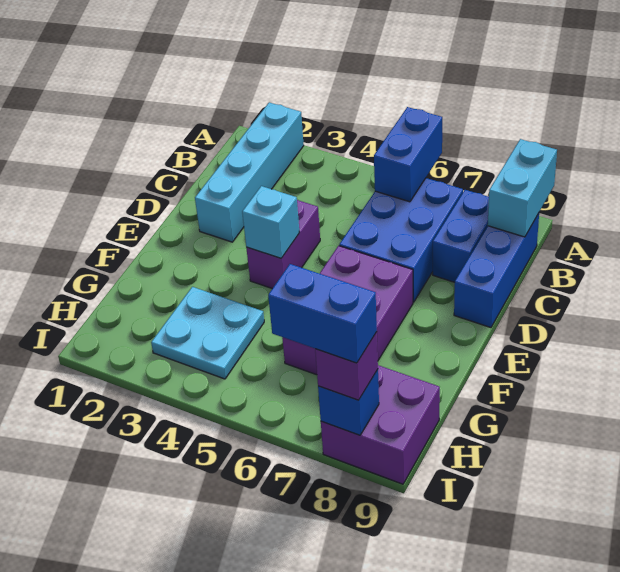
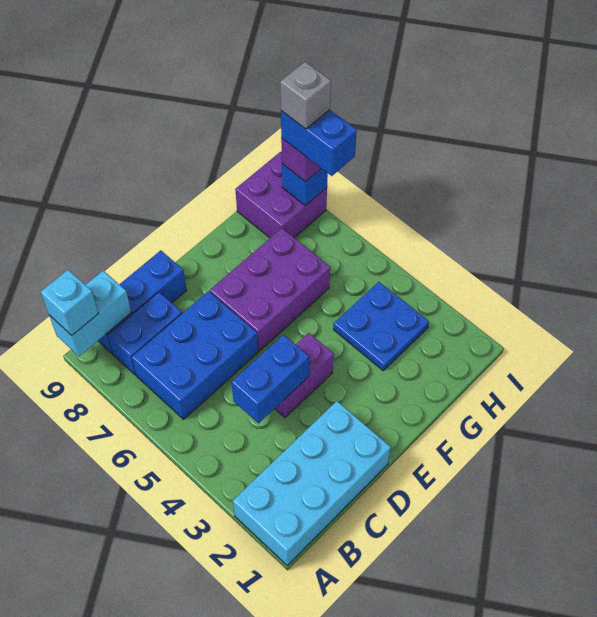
cyan brick A2:D2 level 1 -> cyan brick A1:D2 level 1
blue brick A6:B6 level 2 -> blue brick C4:D4 level 2
cyan brick E4 level 2 -> cyan brick A9 level 3
cyan plate G3:H4 level 1 -> blue plate G3:H4 level 1
none -> grey brick I8 level 5

